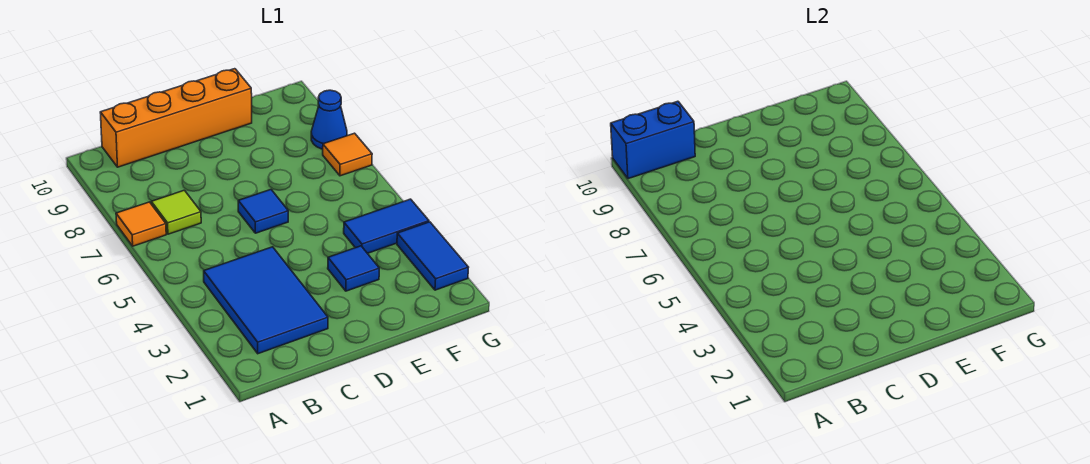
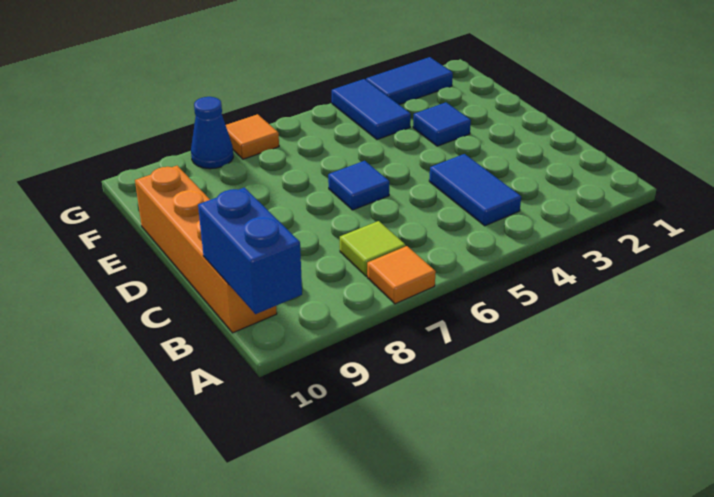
blue tile B2:C4 level 1 -> blue tile B4:C4 level 1

